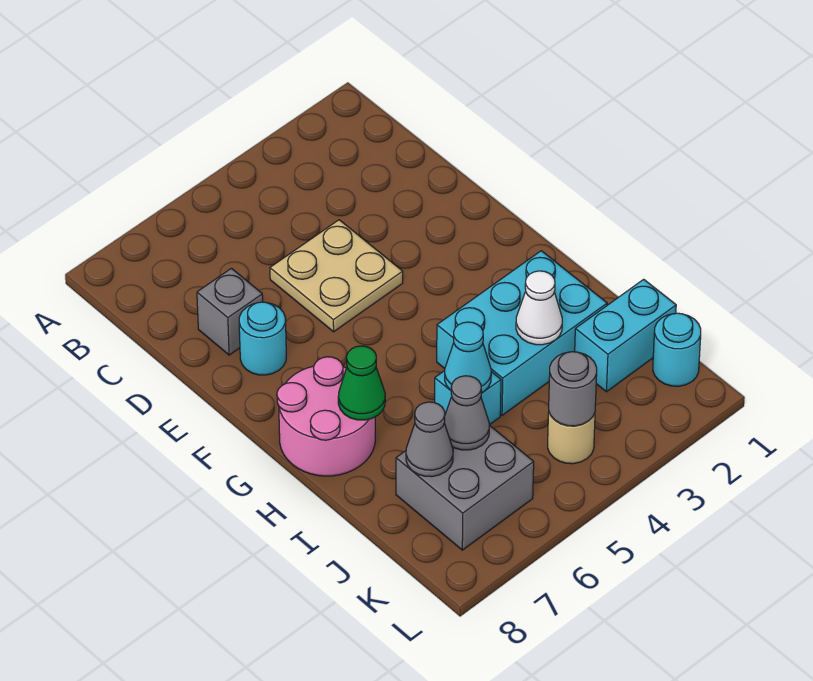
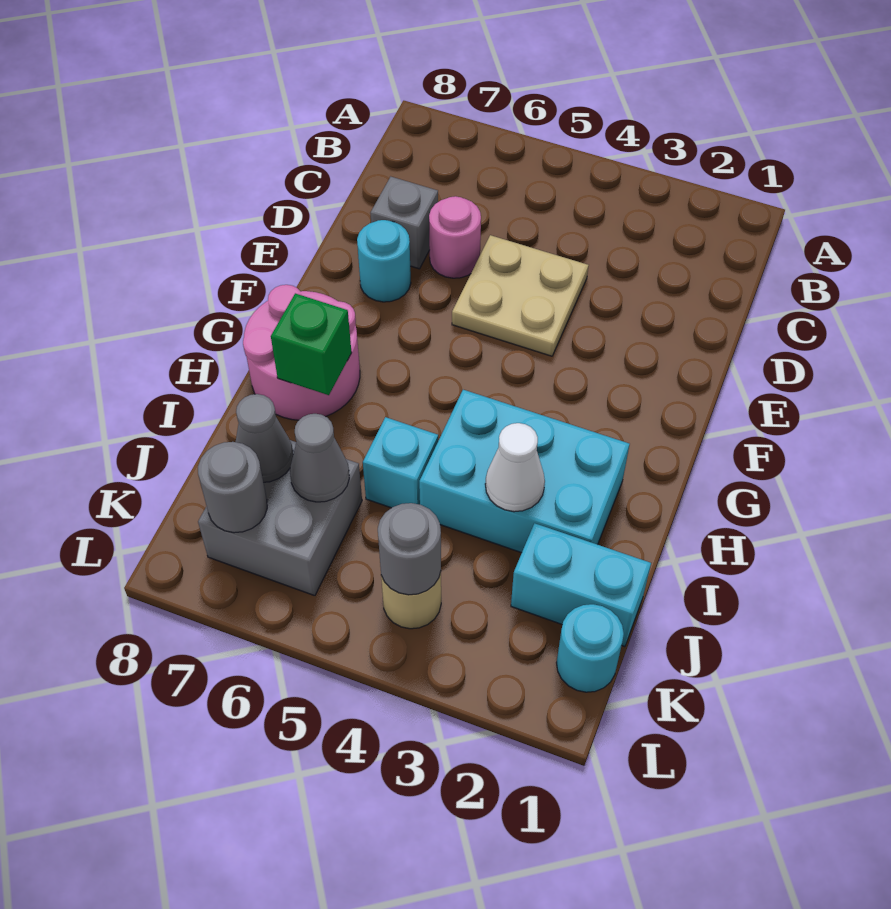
none -> pink round brick D6 level 1
green cone H7 level 2 -> green brick H7 level 2
cyan cone I5 level 2 -> none
none -> grey round brick K7 level 2

